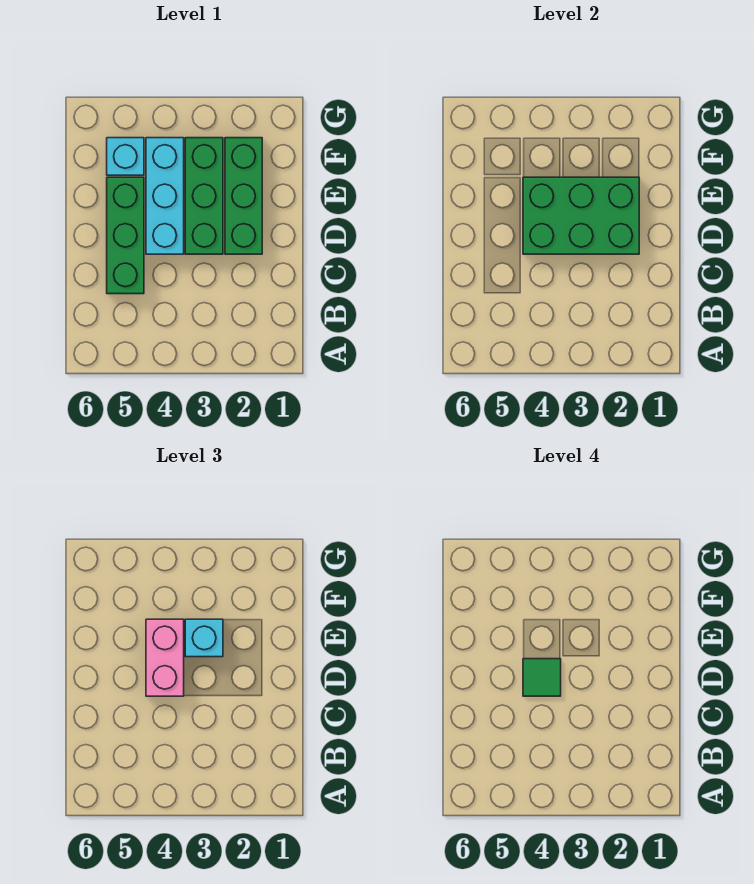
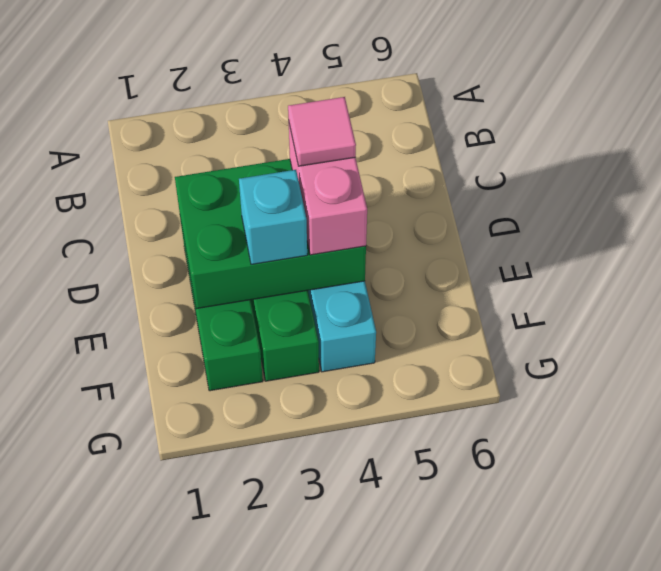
green brick C5:E5 level 1 -> none
green tile D4 level 4 -> pink tile D4 level 4
cyan brick F5 level 1 -> none

